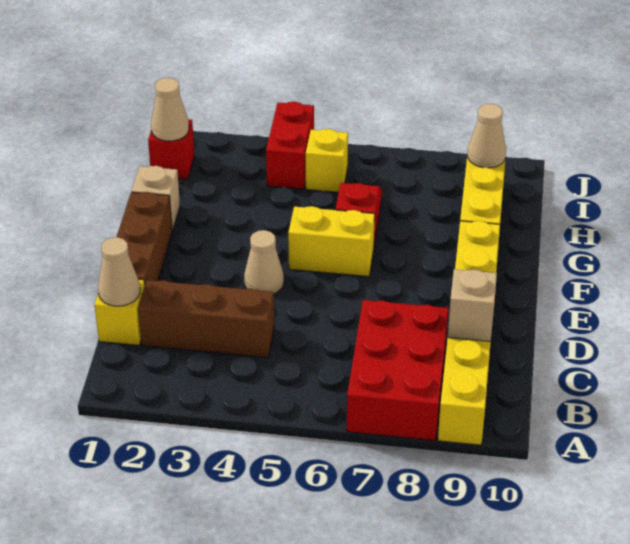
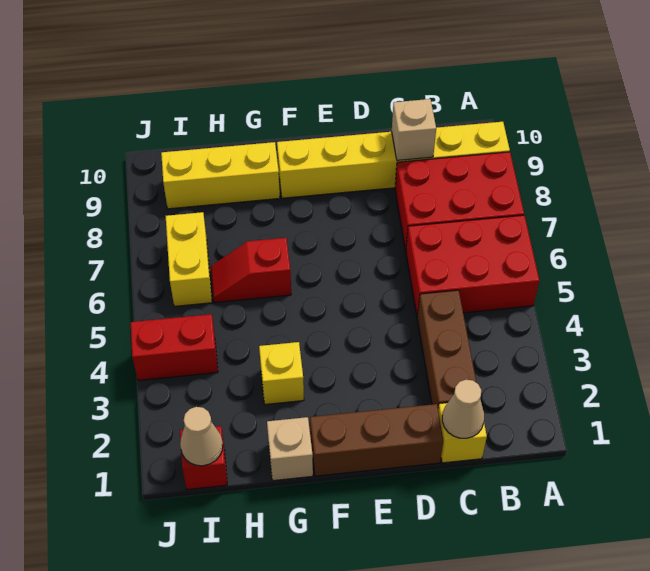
none -> red brick A5:C6 level 1
tan cone E4 level 1 -> none
yellow brick F5:F6 level 1 -> yellow brick I6:I7 level 1
yellow brick I5 level 1 -> yellow brick G3 level 1
tan cone I9 level 2 -> none

